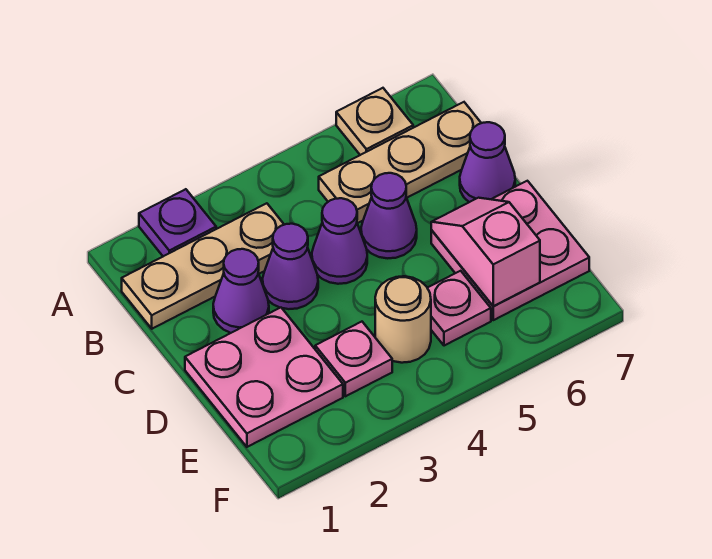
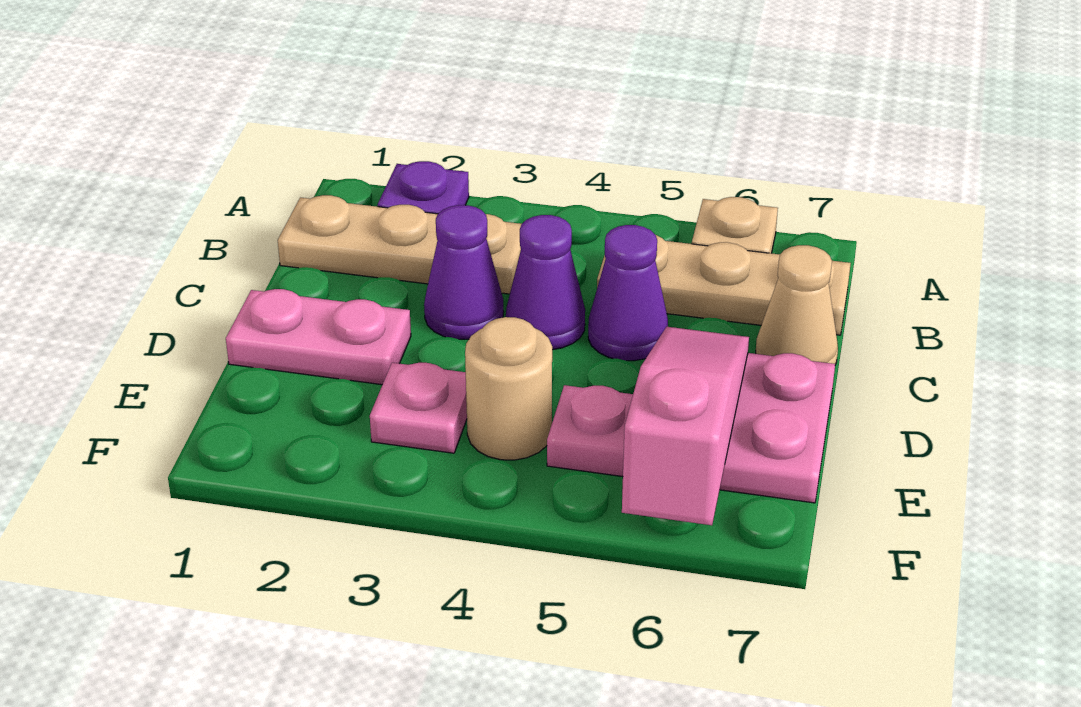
purple cone C2 level 1 -> none
purple cone C7 level 1 -> tan cone C7 level 1
pink plate D1:E2 level 1 -> pink plate D1:D2 level 1
pink slope D6:E6 level 2 top E -> pink slope D6:F6 level 2 top F

